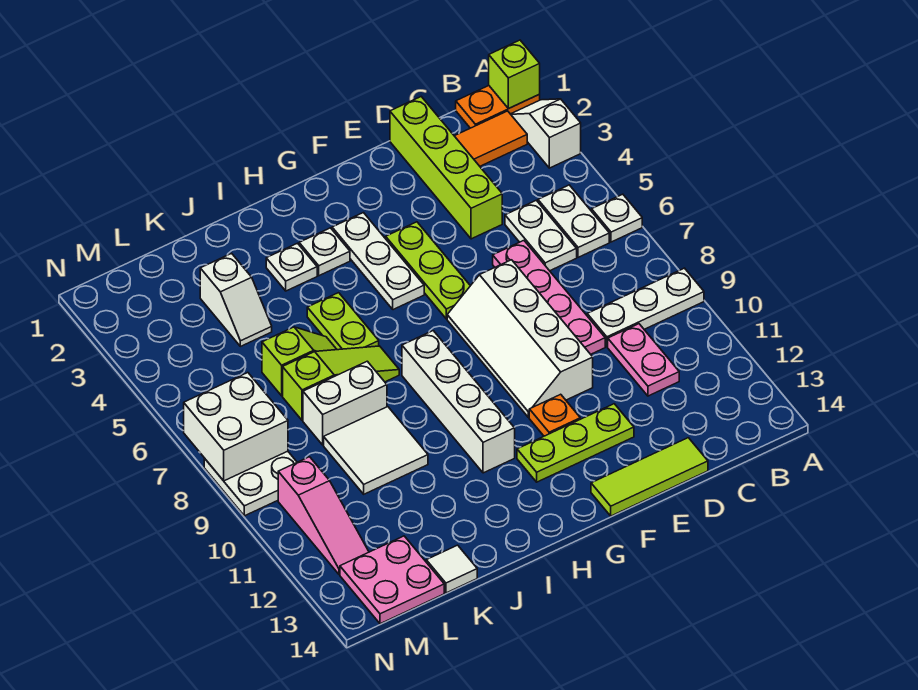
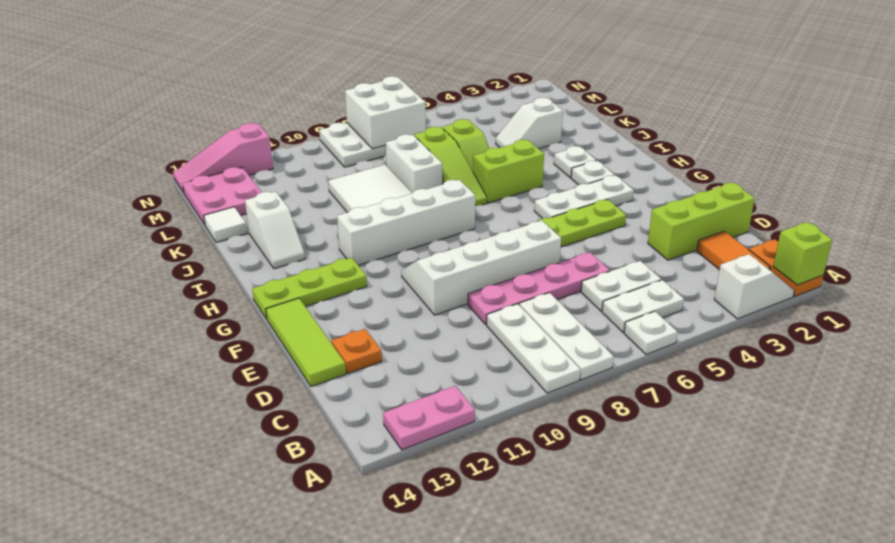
none -> white plate A8:C8 level 1
pink plate C10:C11 level 1 -> pink plate A12:A13 level 1
lime brick D1:D4 level 1 -> lime brick D1:D3 level 1
lime plate E12:G12 level 1 -> lime plate G12:G14 level 1
orange plate F11 level 1 -> orange plate D13 level 1
lime plate I5:I6 level 1 -> lime brick I5:I6 level 1
none -> white slope I13:J13 level 1 top J
pink slope M10:M12 level 1 top 10 -> pink slope N12:N14 level 1 top 12

